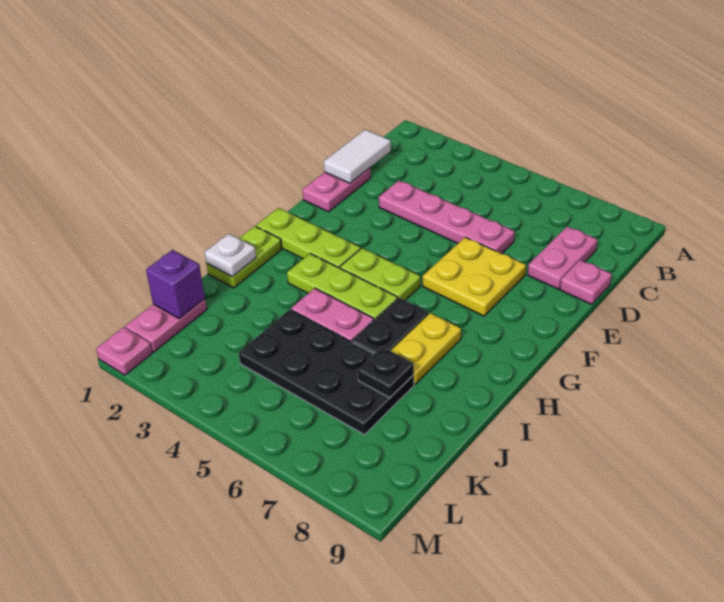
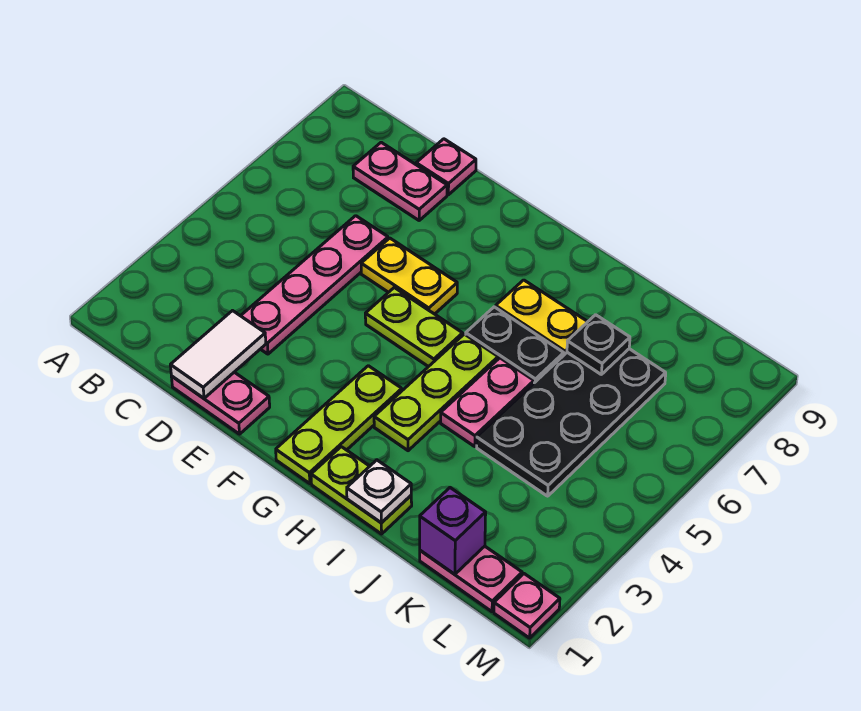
white tile C1:D1 level 2 -> white tile D1:D2 level 2
yellow plate E6:F7 level 1 -> yellow plate E6:F6 level 1
lime plate G4:G5 level 1 -> lime plate F5:G5 level 1

